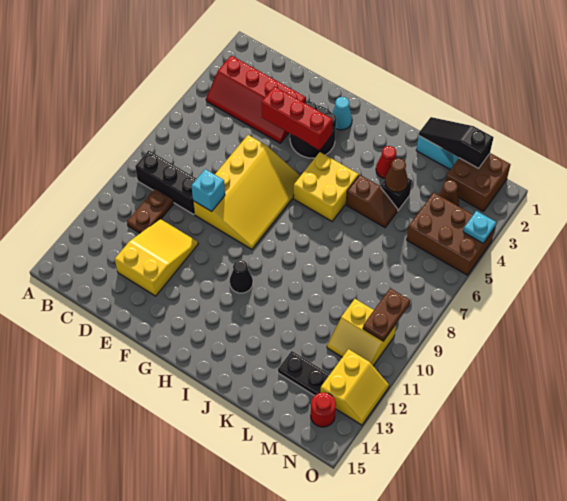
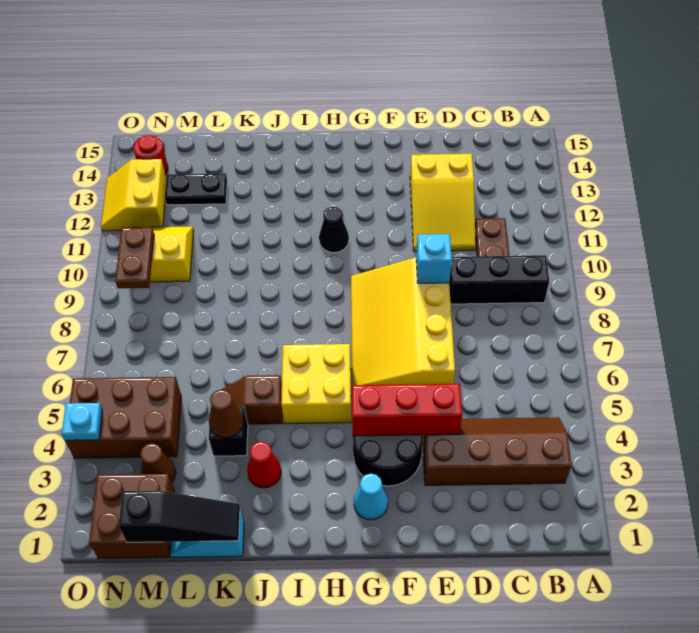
red slope B3:E4 level 1 top 3 -> brown slope B3:E4 level 1 top 3

